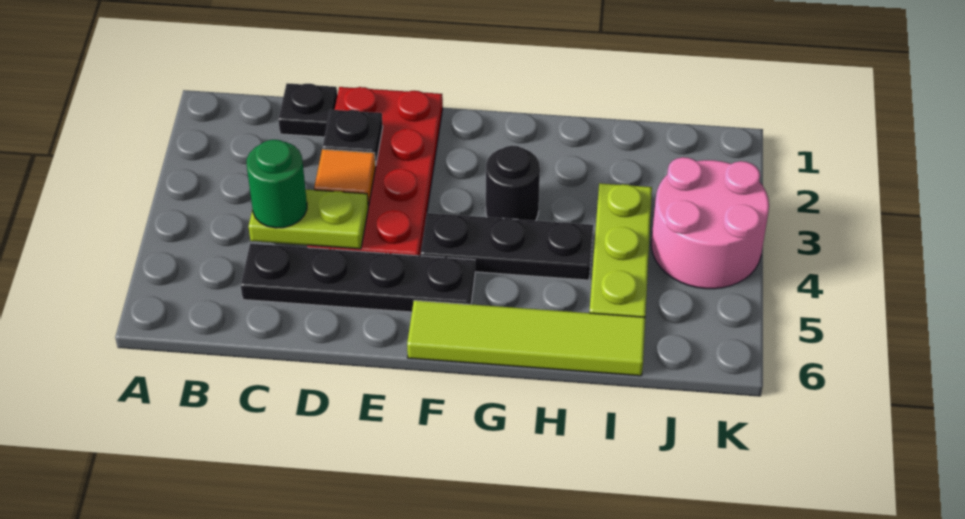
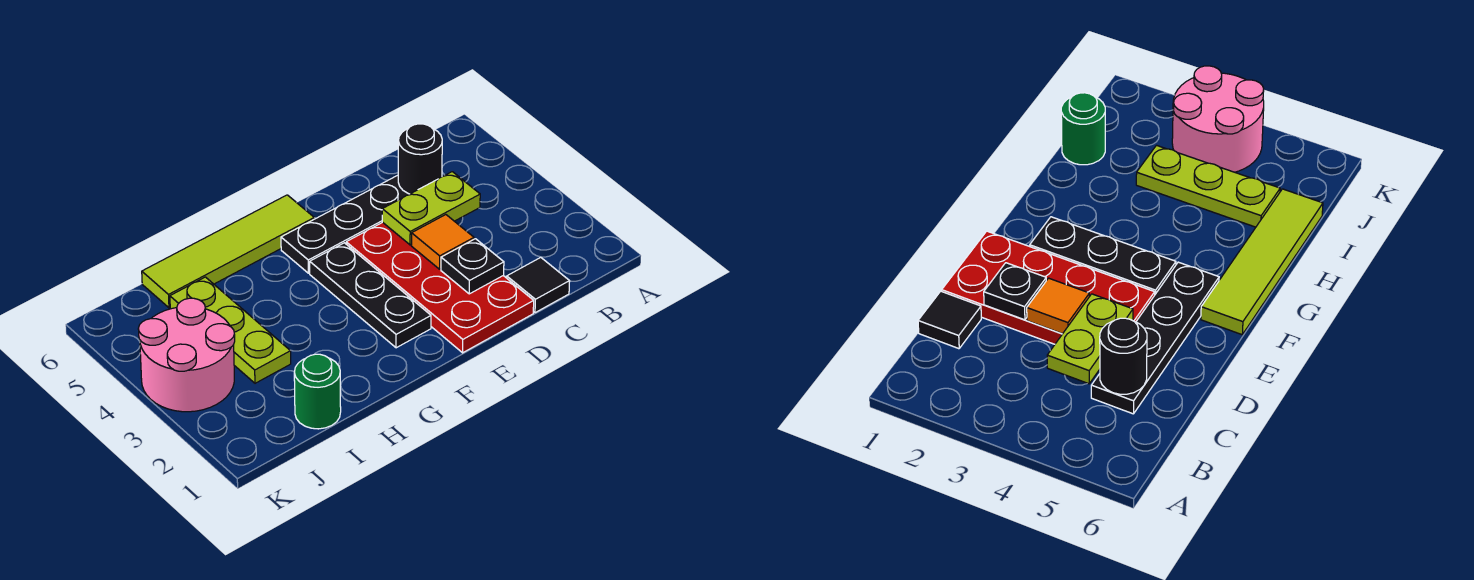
black plate C1 level 1 -> black tile C1 level 1
green round brick C4 level 3 -> green round brick I1 level 1
black plate F4:H4 level 1 -> black plate F2:F4 level 1
black round brick G3 level 1 -> black round brick C5 level 2

